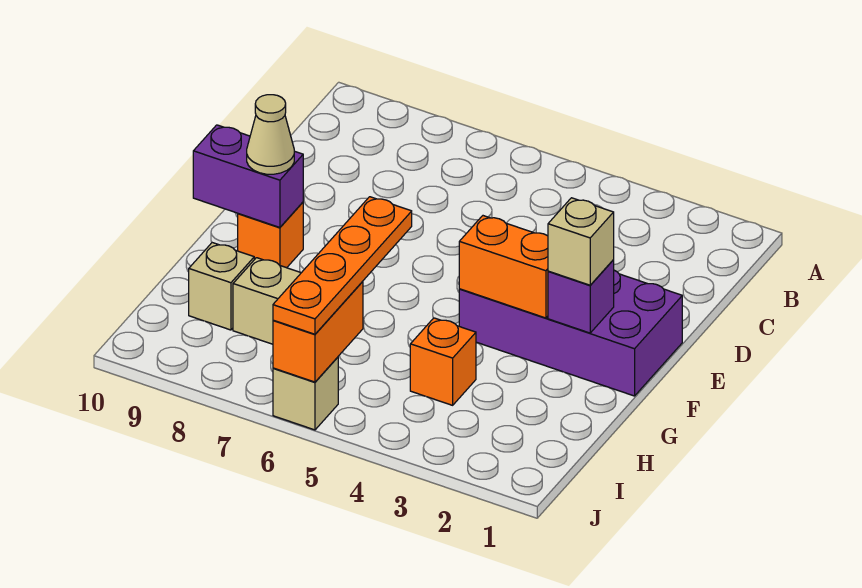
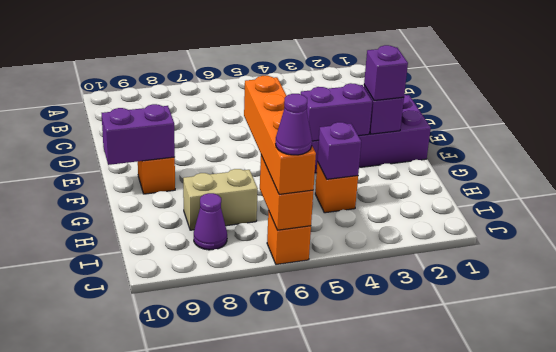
tan brick F2 level 3 -> purple brick F2 level 3
orange brick F3:F4 level 2 -> purple brick F3:F4 level 2
tan cone F9 level 3 -> none
orange plate G6:J6 level 3 -> orange brick G6:J6 level 3
none -> purple brick H4 level 2
tan brick H9 level 1 -> none
none -> purple cone I8 level 1
tan brick J6 level 1 -> orange brick J6 level 1
none -> purple cone J6 level 4

